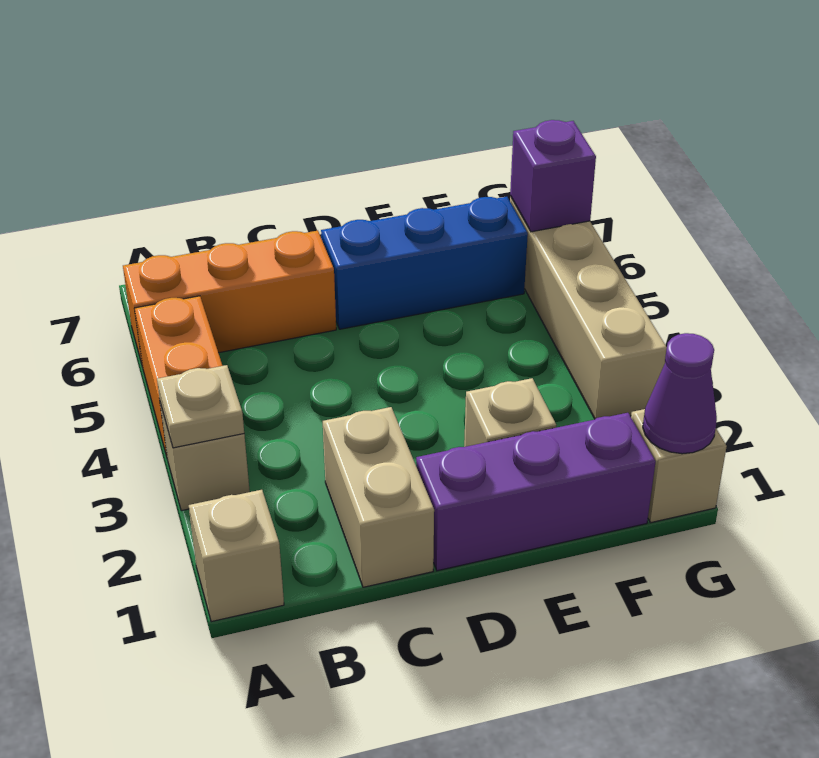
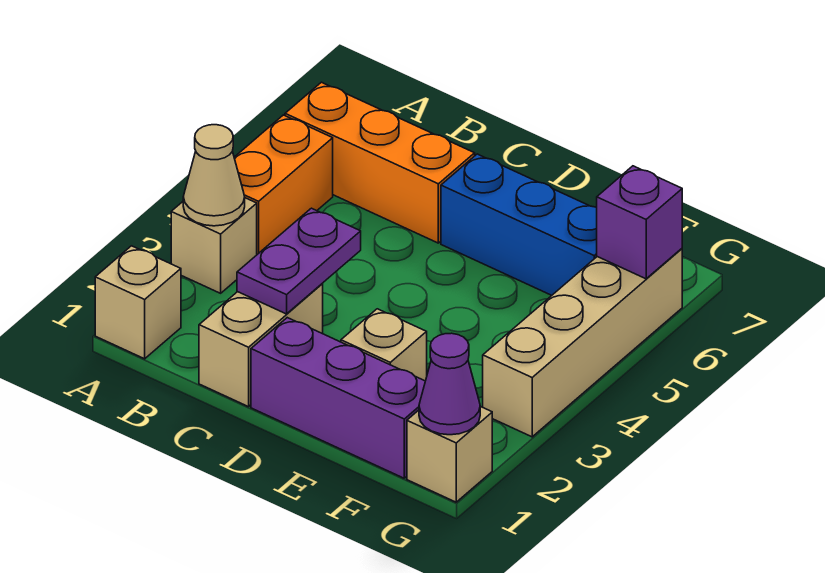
tan plate A3 level 2 -> tan cone A3 level 2
none -> purple plate C2:C3 level 2

